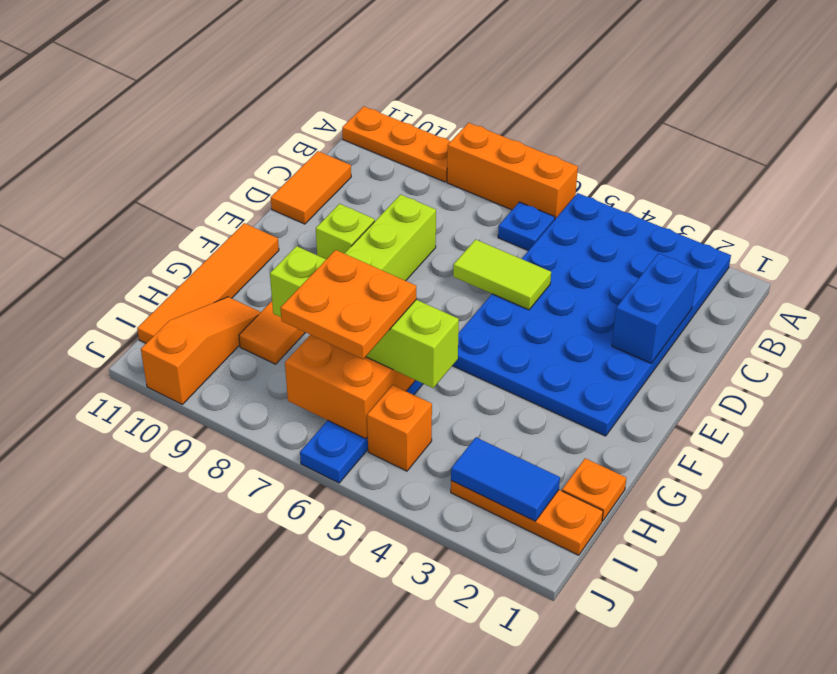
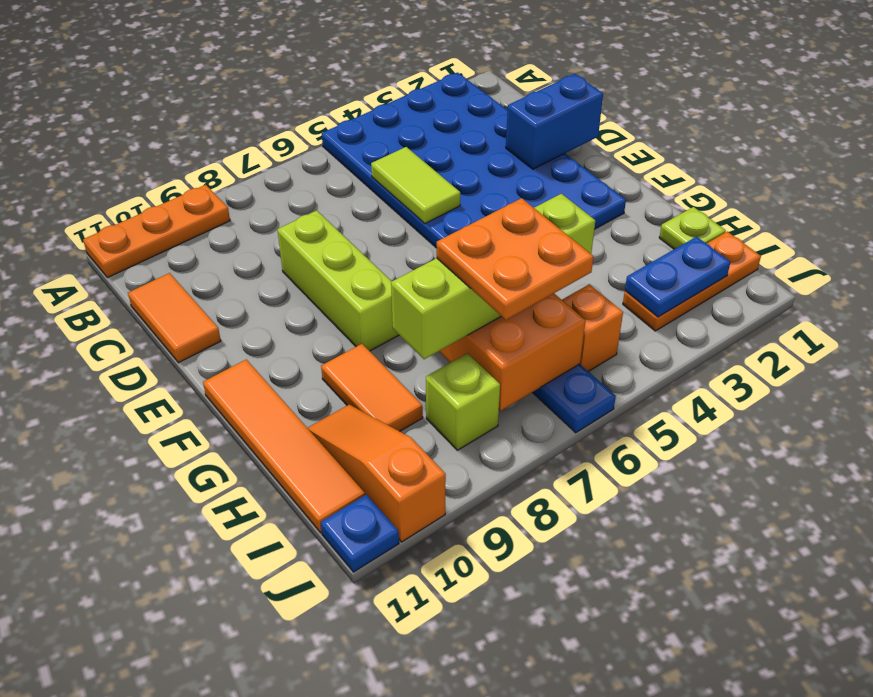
orange brick A6:A8 level 1 -> none
blue plate B6 level 1 -> blue plate J11 level 1
blue brick C2:D2 level 2 -> blue brick D1:D2 level 2
lime tile D5:D6 level 2 -> lime tile C5:D5 level 2
lime brick E9 level 1 -> lime brick I8 level 1
orange plate H1 level 1 -> lime plate H1 level 1
blue tile I2:I3 level 2 -> blue plate I2:I3 level 2

